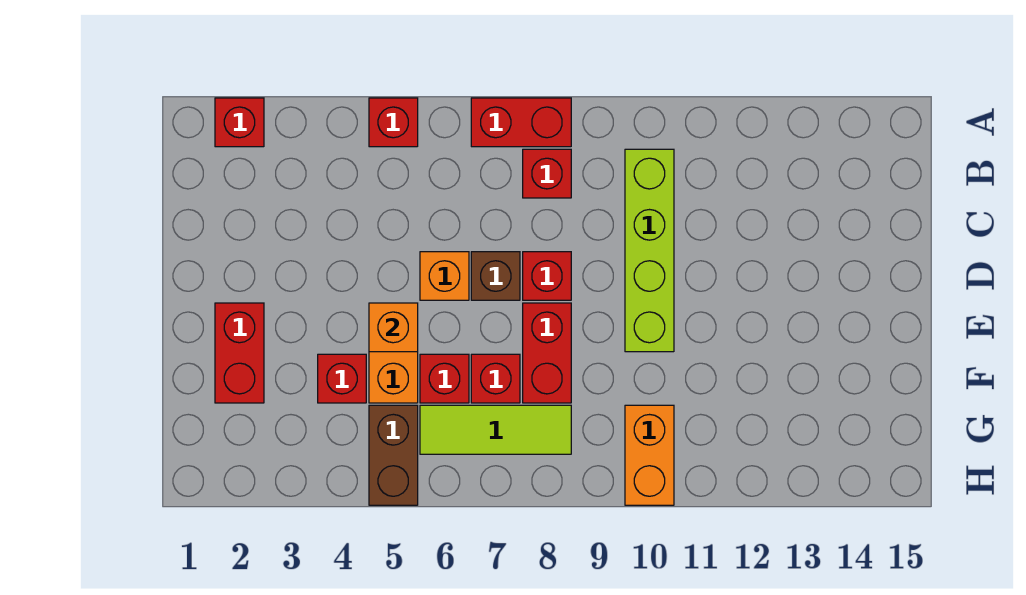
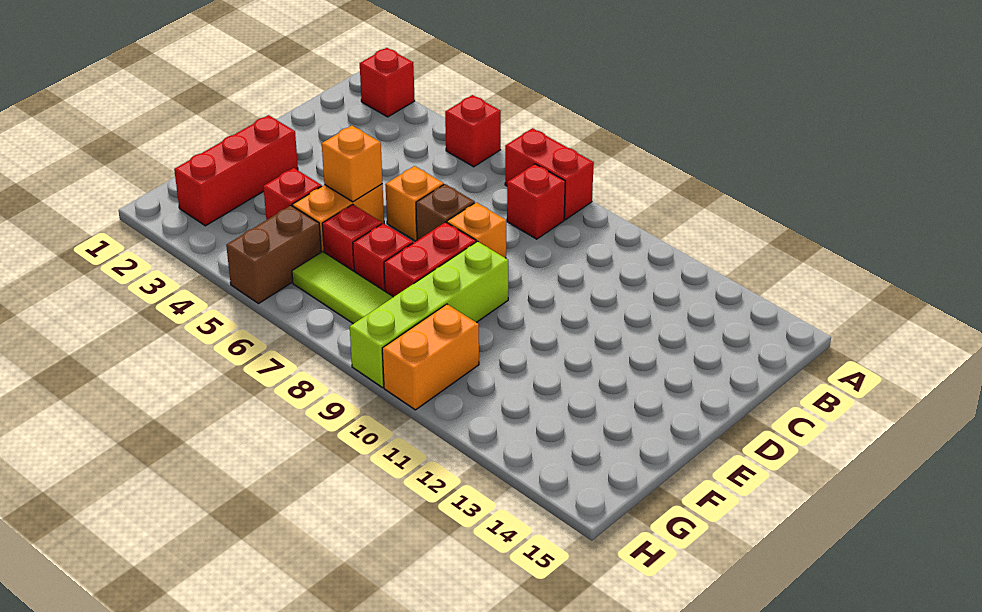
lime brick B10:E10 level 1 -> lime brick E9:H9 level 1
red brick D8 level 1 -> orange brick D8 level 1
red brick E2:F2 level 1 -> red brick E2:G2 level 1

